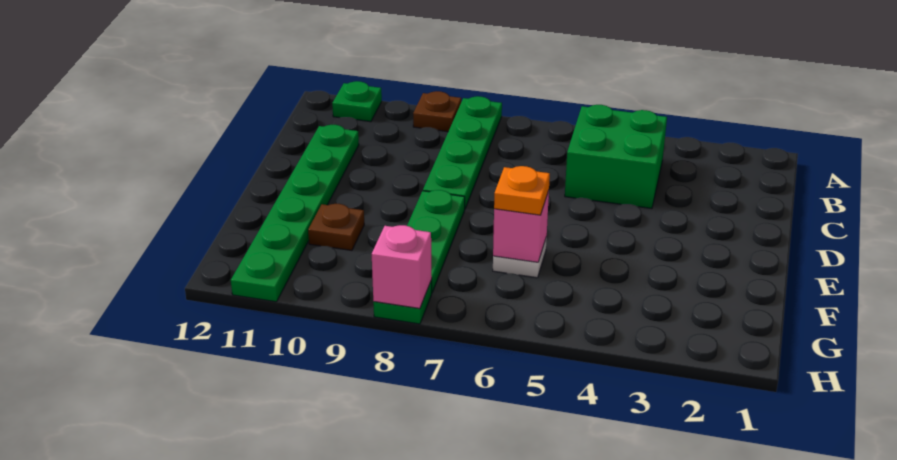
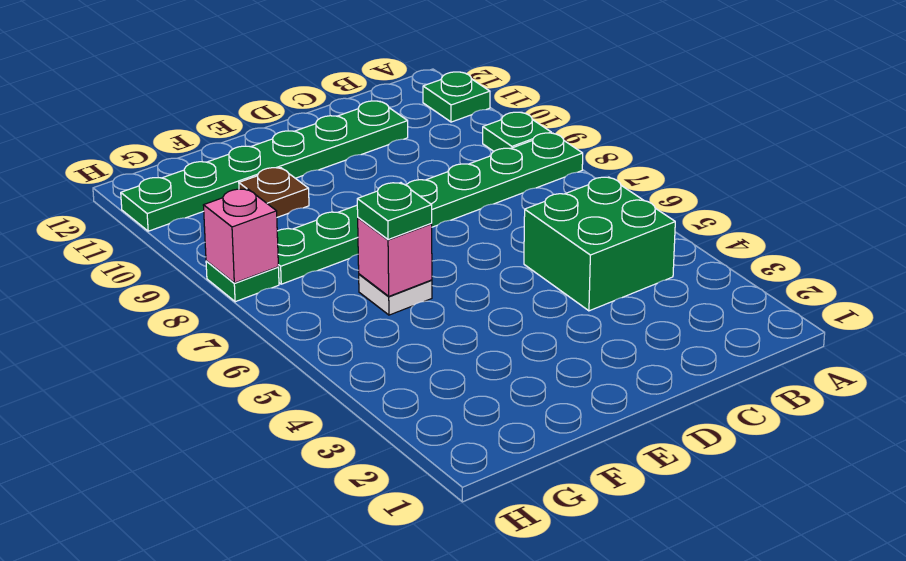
brown plate A9 level 1 -> green plate A9 level 1
orange plate F6 level 3 -> green plate F6 level 3

